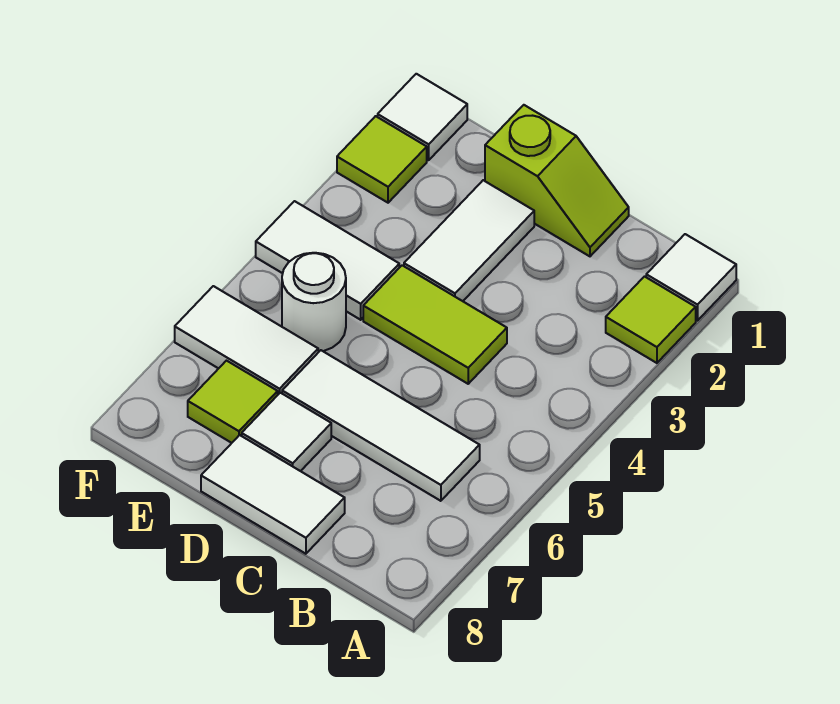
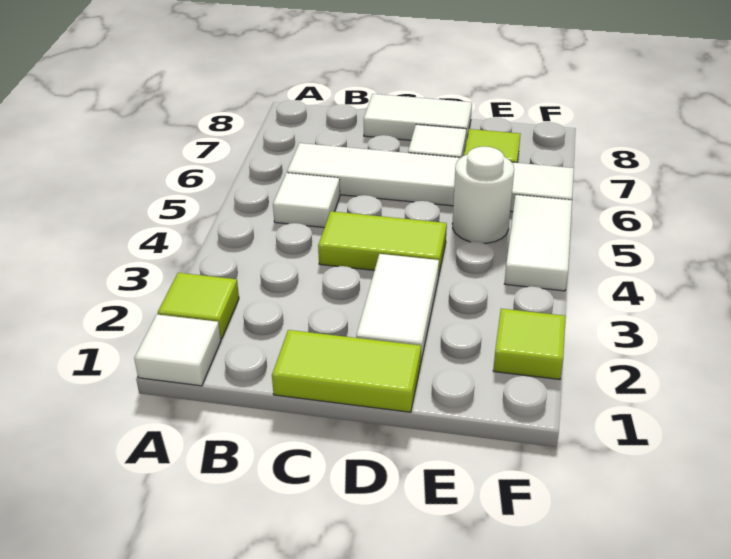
lime slope C1:D1 level 1 top D -> lime tile C1:D1 level 1
white tile E4:F4 level 1 -> white tile F4:F5 level 1
white tile F1 level 1 -> white tile B5 level 1

